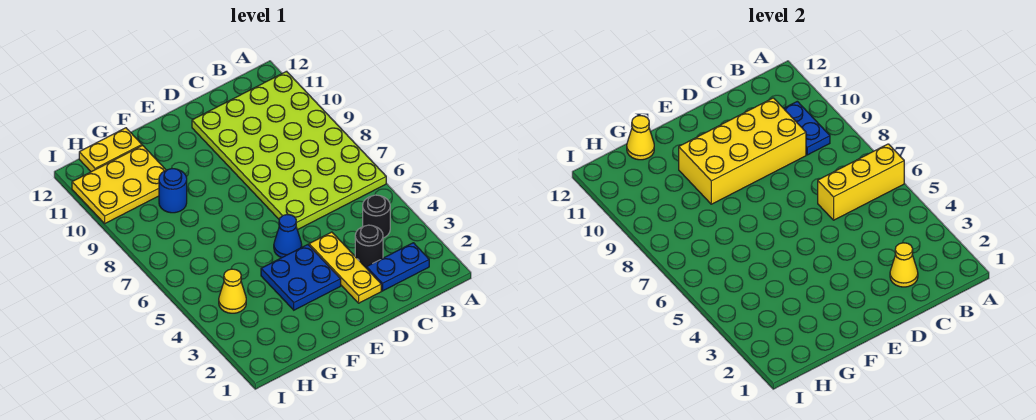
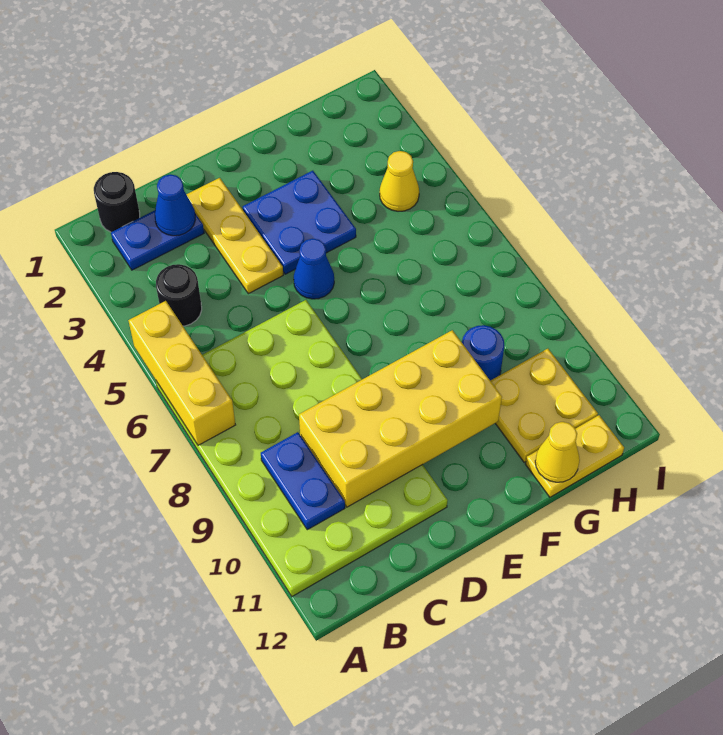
yellow brick A6:C6 level 2 -> yellow brick A5:A7 level 2
yellow cone C2 level 2 -> blue cone C2 level 2
black round brick C3 level 1 -> black round brick B1 level 1
yellow plate G10:I11 level 1 -> yellow plate G10:H11 level 1

